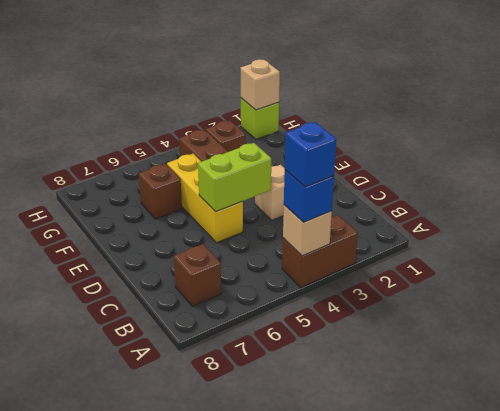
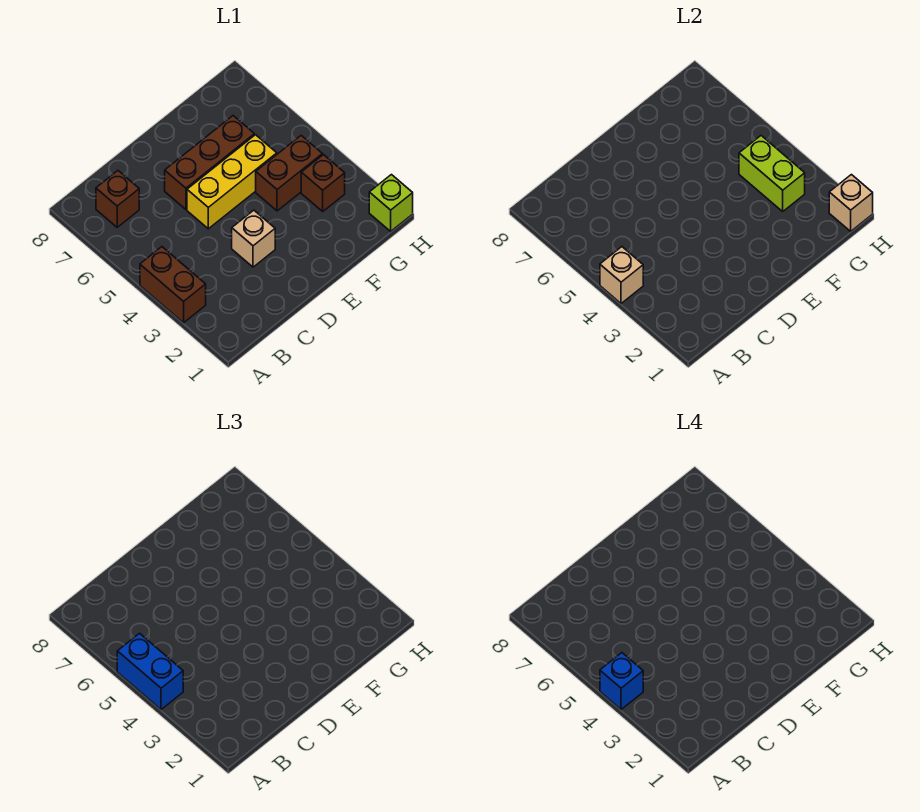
blue brick A4 level 3 -> blue brick A4:A5 level 3
lime brick D4:D5 level 2 -> lime brick G3:G4 level 2
brown brick F6 level 1 -> brown brick D6:F6 level 1

